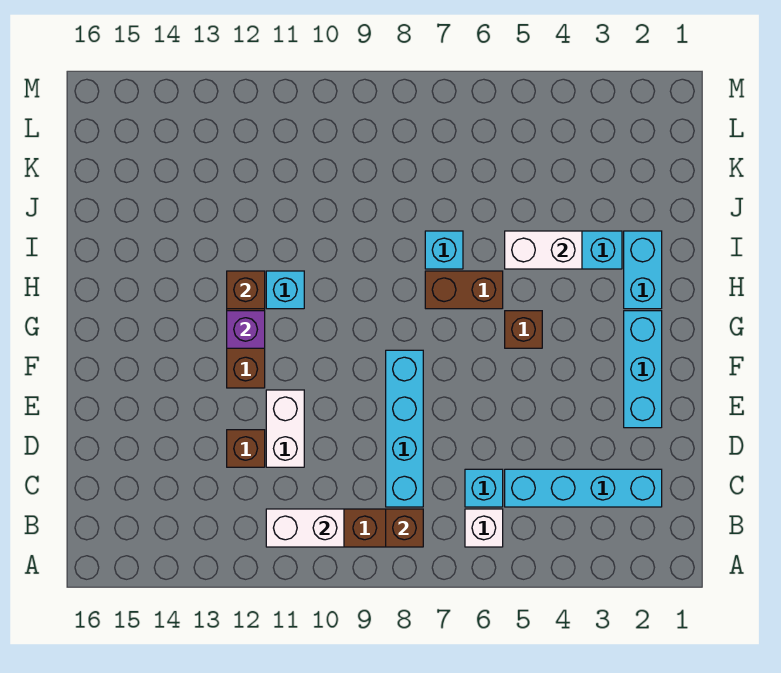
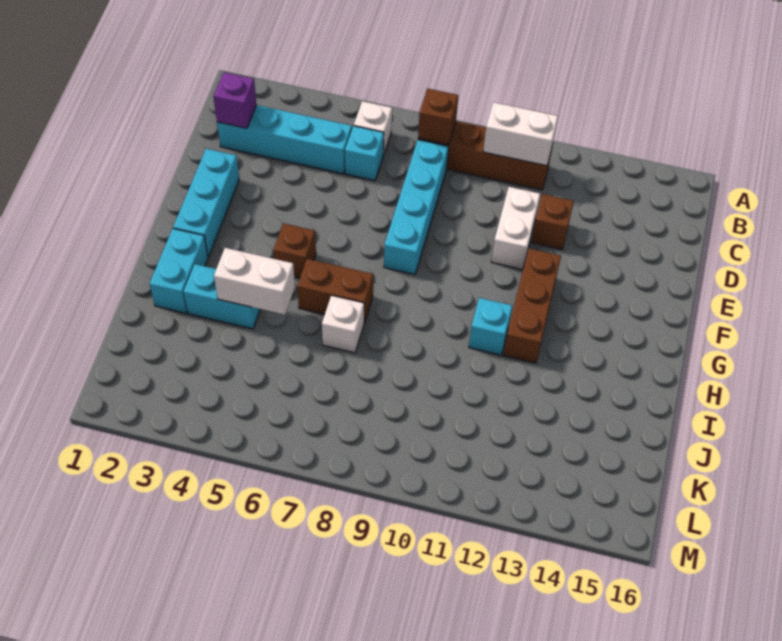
purple brick G12 level 2 -> purple brick C2 level 2
brown brick H12 level 2 -> none
cyan brick I7 level 1 -> white brick I7 level 1

